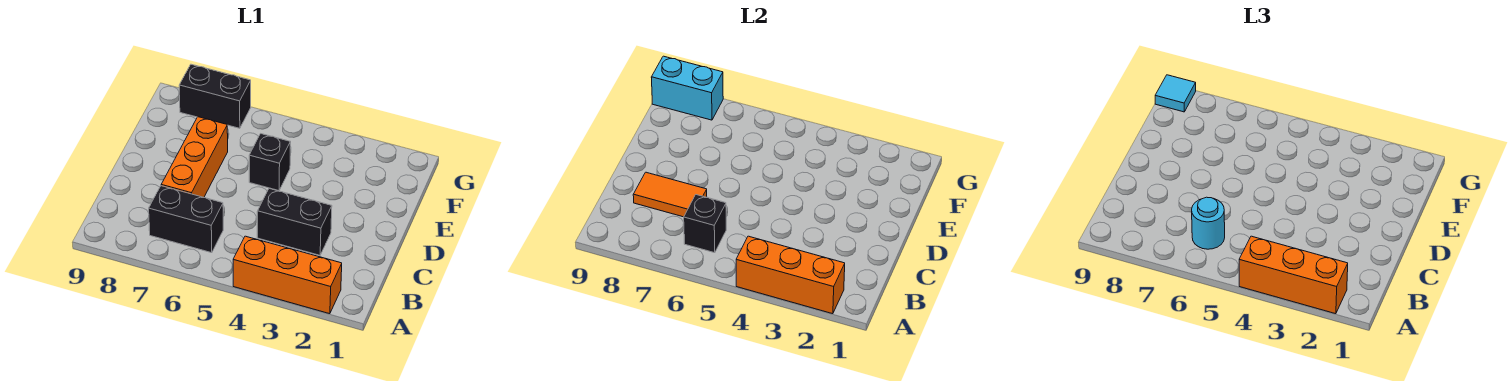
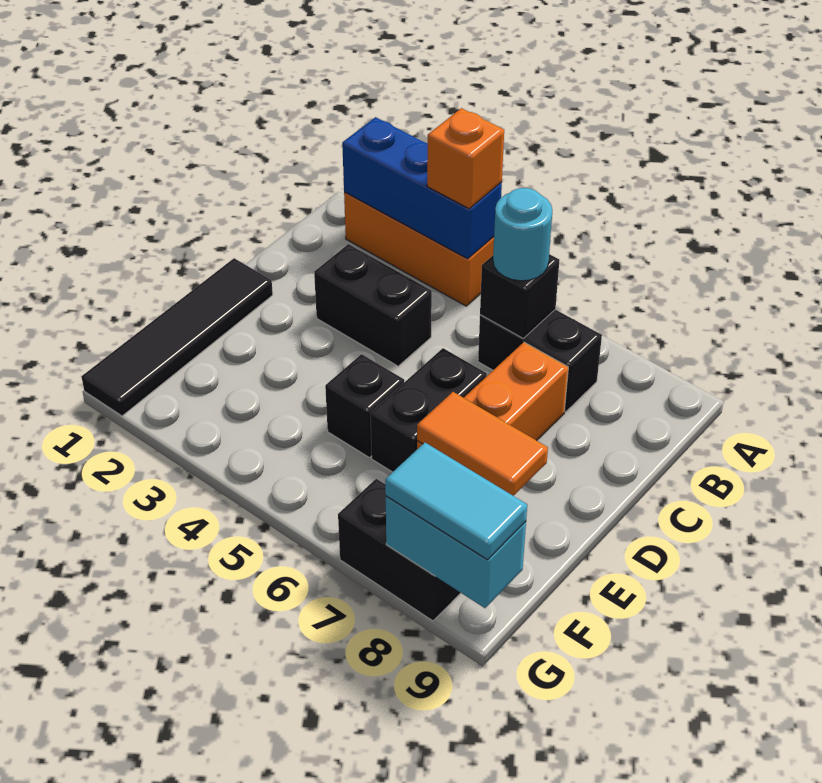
orange brick A2:A4 level 2 -> blue brick A2:A4 level 2
orange brick A2:A4 level 3 -> orange brick A4 level 3
orange tile C7:C8 level 2 -> orange tile E7:E8 level 2
none -> black tile D1:G1 level 1
none -> black brick D6:E6 level 1
cyan tile G9 level 3 -> cyan tile G8:G9 level 3

